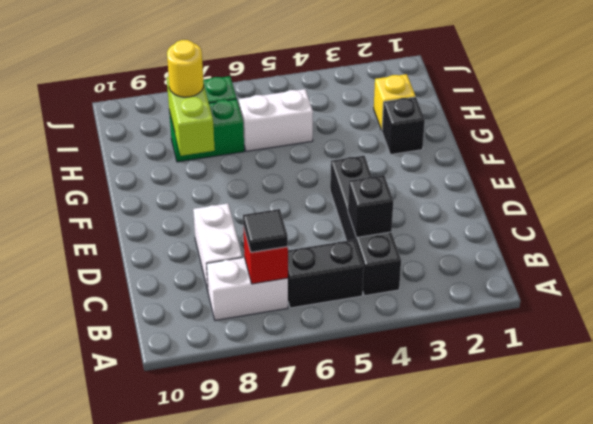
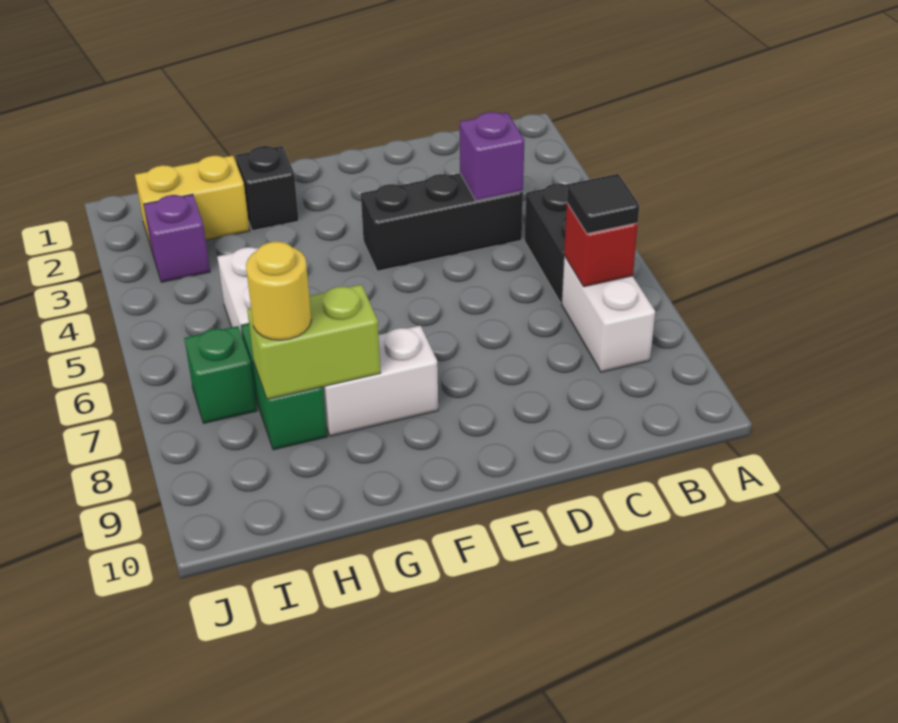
black brick B4:E4 level 1 -> black brick C4:E4 level 1
black brick C4 level 2 -> purple brick C4 level 2
white brick C8:D8 level 1 -> white brick F8:G8 level 1
yellow brick H2 level 1 -> yellow brick H2:I2 level 1
none -> purple brick I3 level 1

